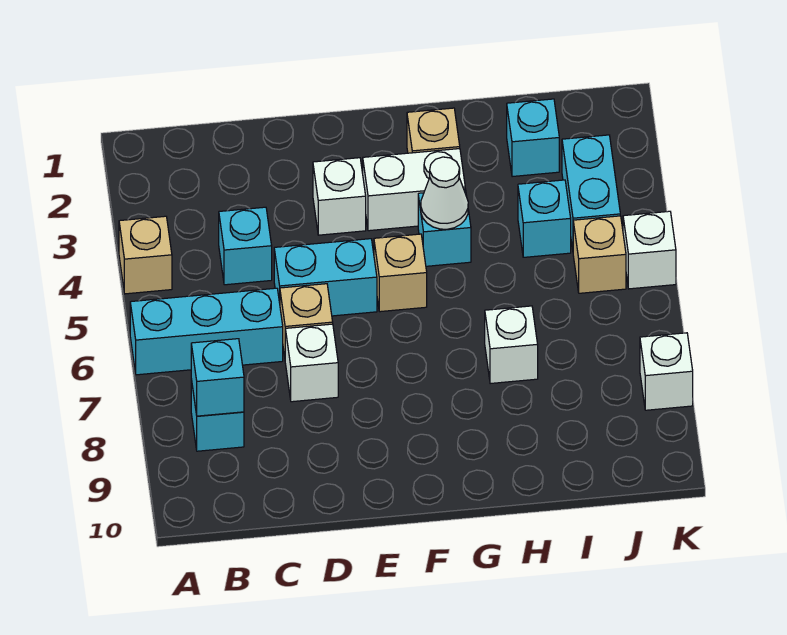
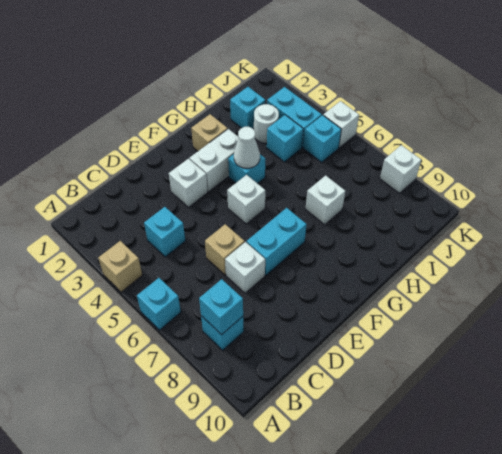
cyan brick A6:C6 level 1 -> cyan brick A6 level 1
cyan brick D5:E5 level 1 -> cyan brick E7:F7 level 1
tan brick F5 level 1 -> white brick F5 level 1
none -> white round brick I3 level 1
tan brick J5 level 1 -> cyan brick J5 level 1

